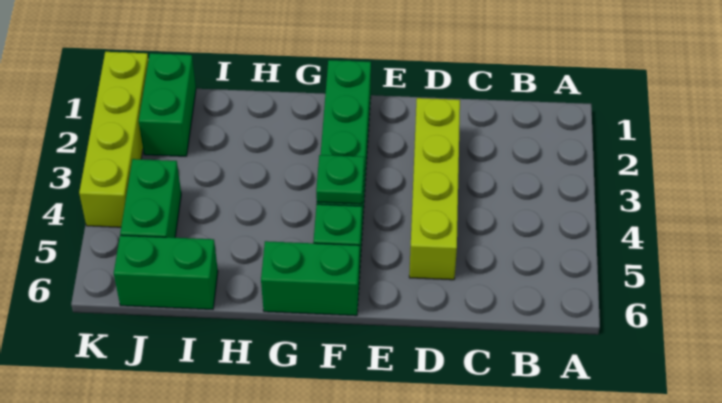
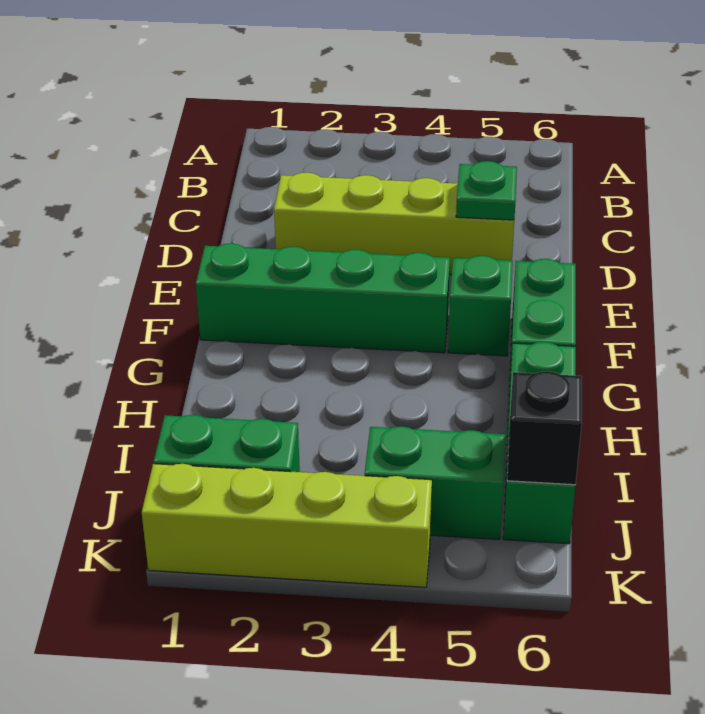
green plate F4 level 2 -> green plate D5 level 2
green brick I6:J6 level 1 -> green brick H6:J6 level 1
none -> black brick J6 level 2

